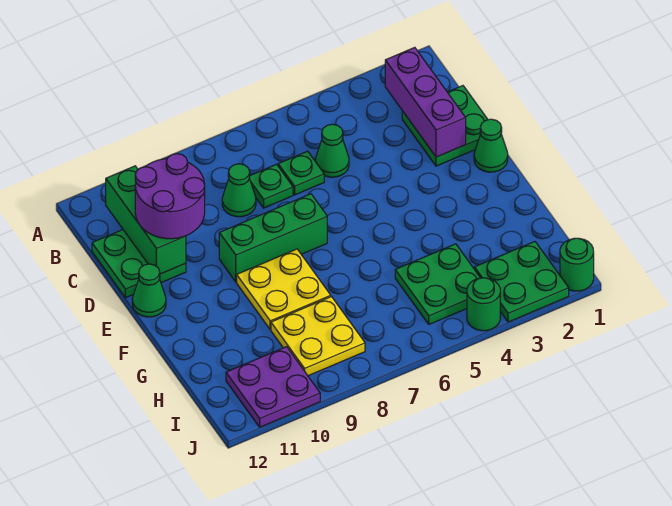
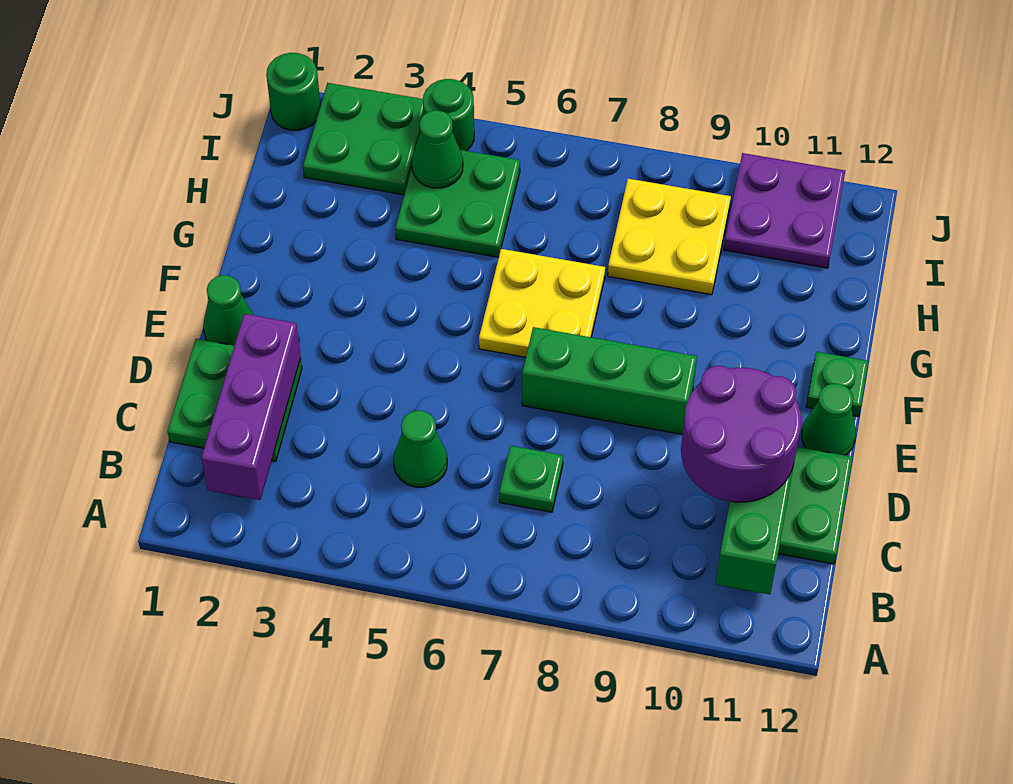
green plate C6 level 1 -> green plate F12 level 1
green cone C8 level 1 -> green cone I4 level 2
yellow plate F8:G9 level 1 -> yellow plate F6:G7 level 1

